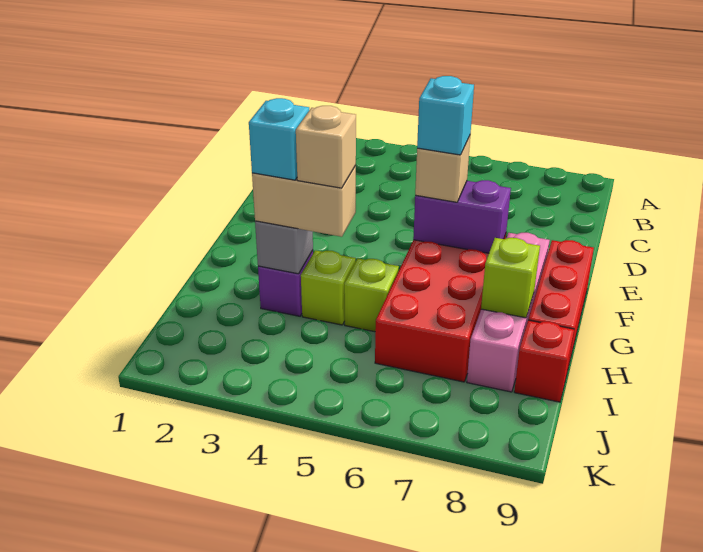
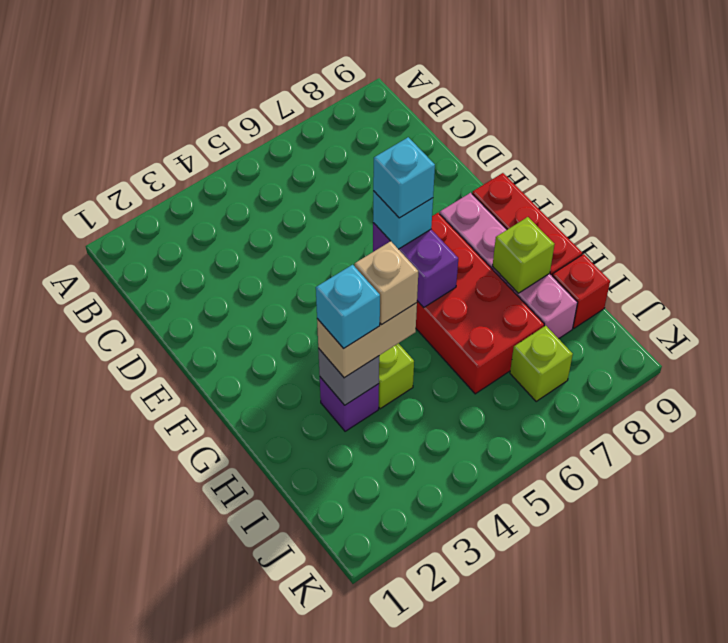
purple brick F6:F7 level 2 -> purple brick F6:G6 level 2
tan brick F6 level 3 -> cyan brick F6 level 3
lime brick H5 level 1 -> lime brick J7 level 1

